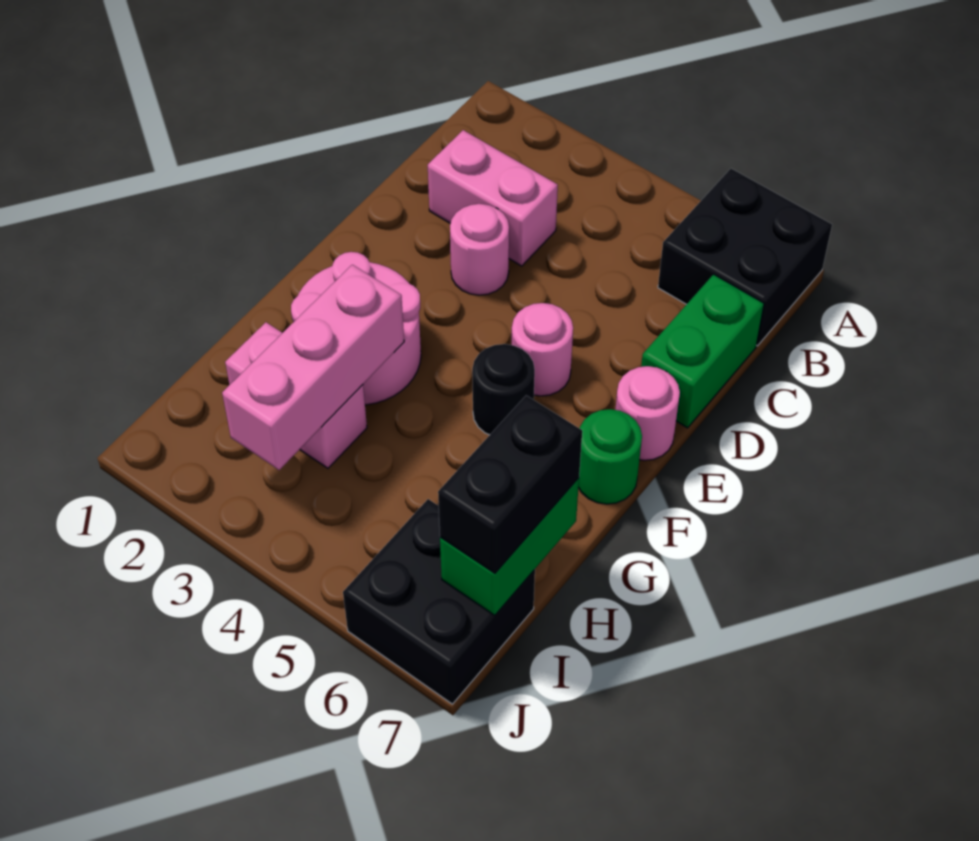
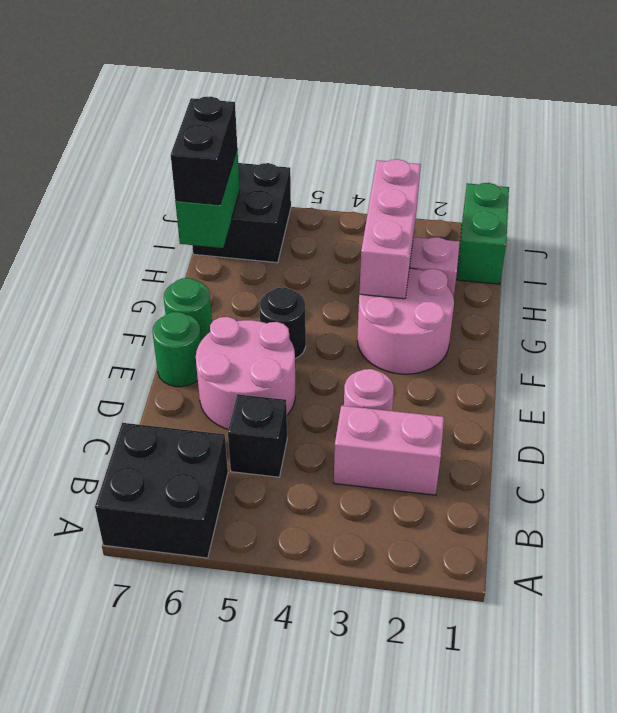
none -> black brick C5 level 1
green brick C7:D7 level 1 -> green brick I1:J1 level 1
pink round brick E5 level 1 -> pink round brick D5:E6 level 1
pink round brick E7 level 1 -> green round brick E7 level 1

